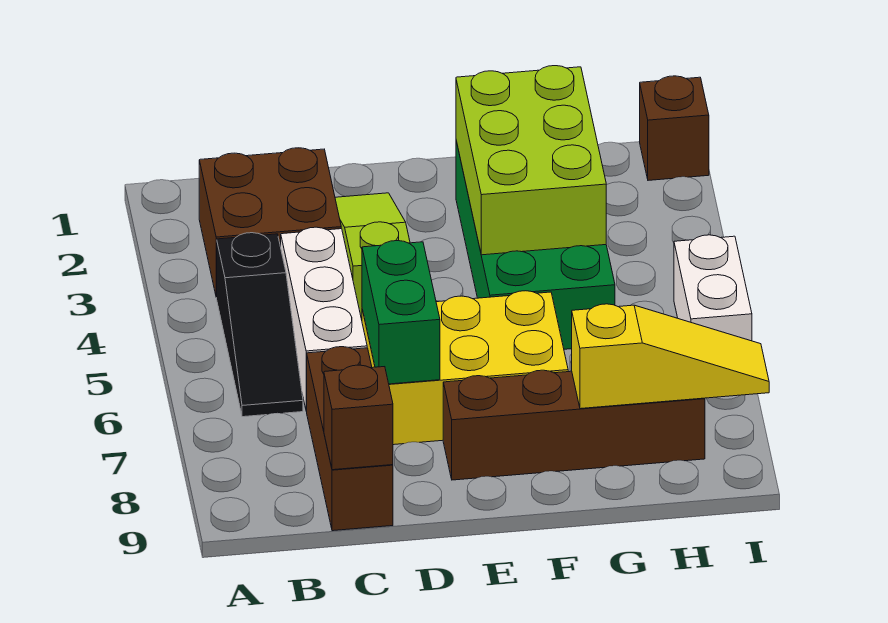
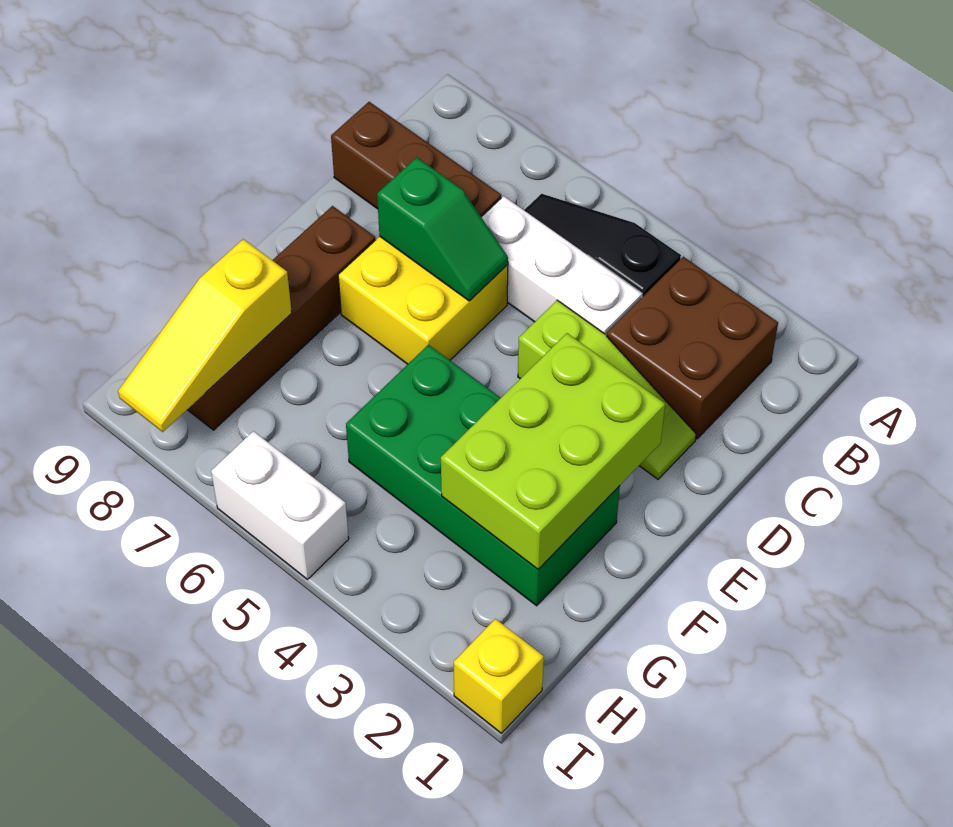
brown brick C9 level 2 -> none
yellow brick D6:F7 level 1 -> yellow brick D6:E7 level 1
green brick D6:D7 level 2 -> green slope D6:D7 level 2 top 7
lime brick F2:G4 level 2 -> lime brick E2:G3 level 2
brown brick I1 level 1 -> yellow brick I1 level 1

